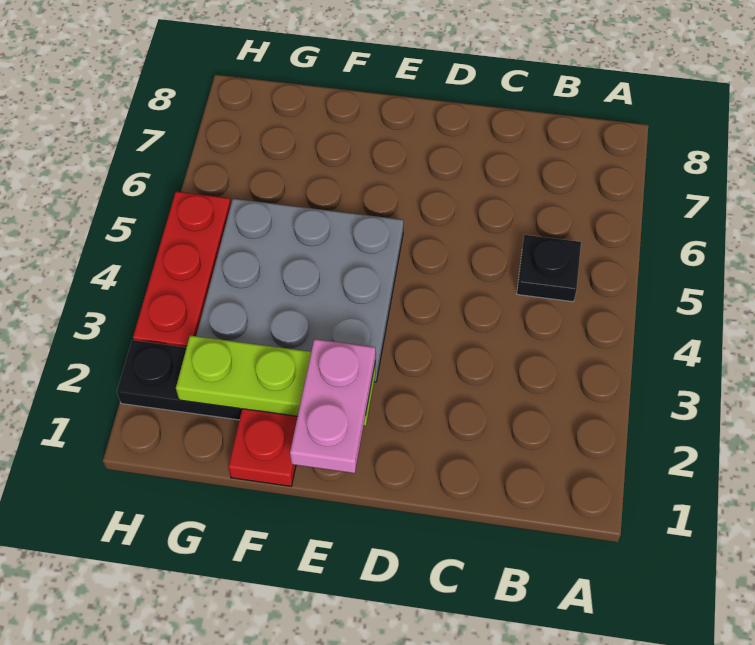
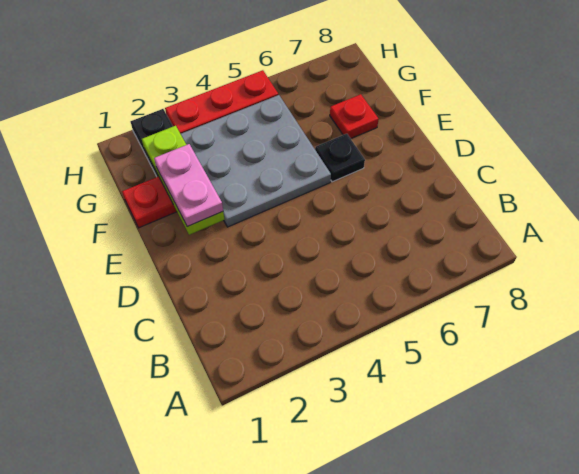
black plate B5 level 1 -> black plate E6 level 1
pink plate E1:E2 level 3 -> pink plate E2:F2 level 3
none -> red plate F7 level 1

